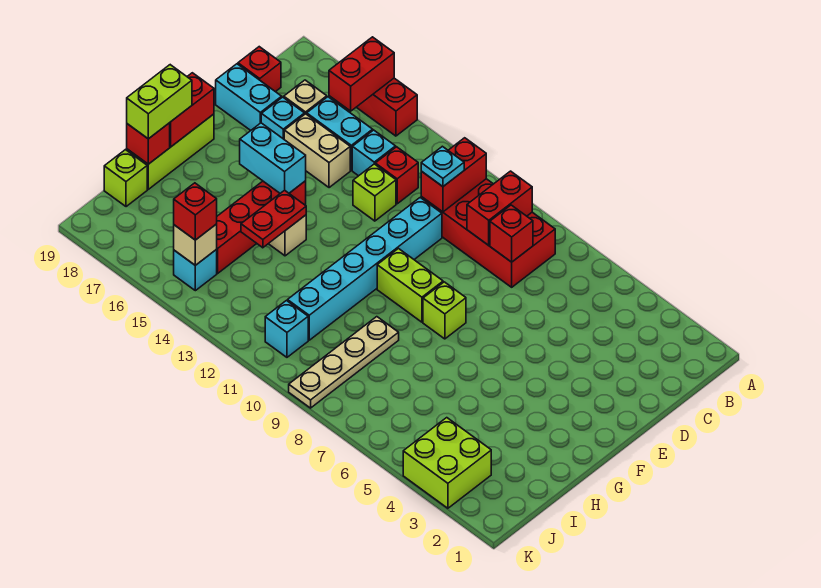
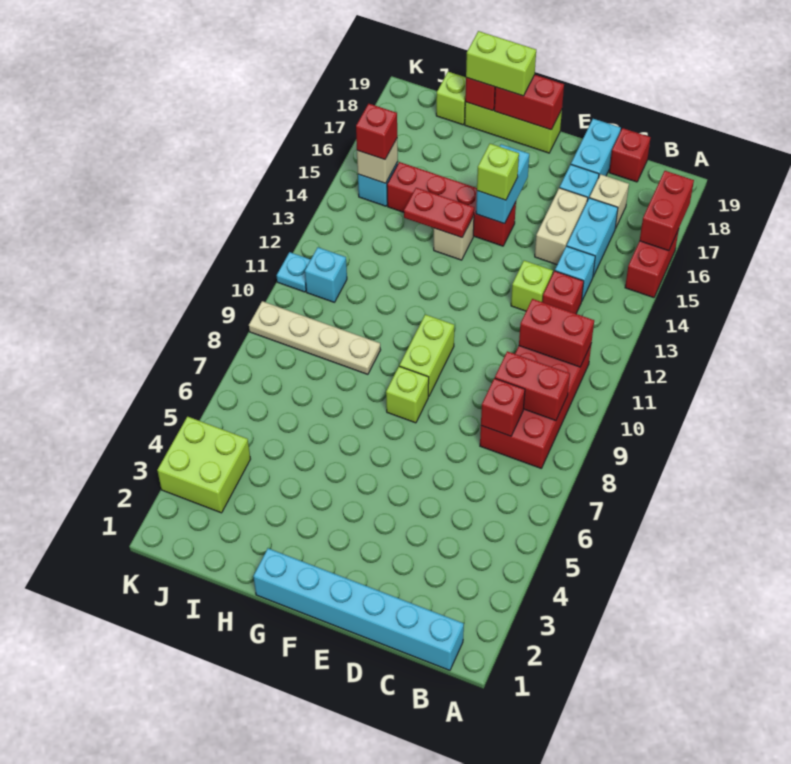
red brick A16:B16 level 2 -> red brick A16:A17 level 2
cyan plate C11 level 3 -> cyan plate K11 level 1
cyan brick D11:I11 level 1 -> cyan brick B1:G1 level 1
none -> lime brick F15 level 3

